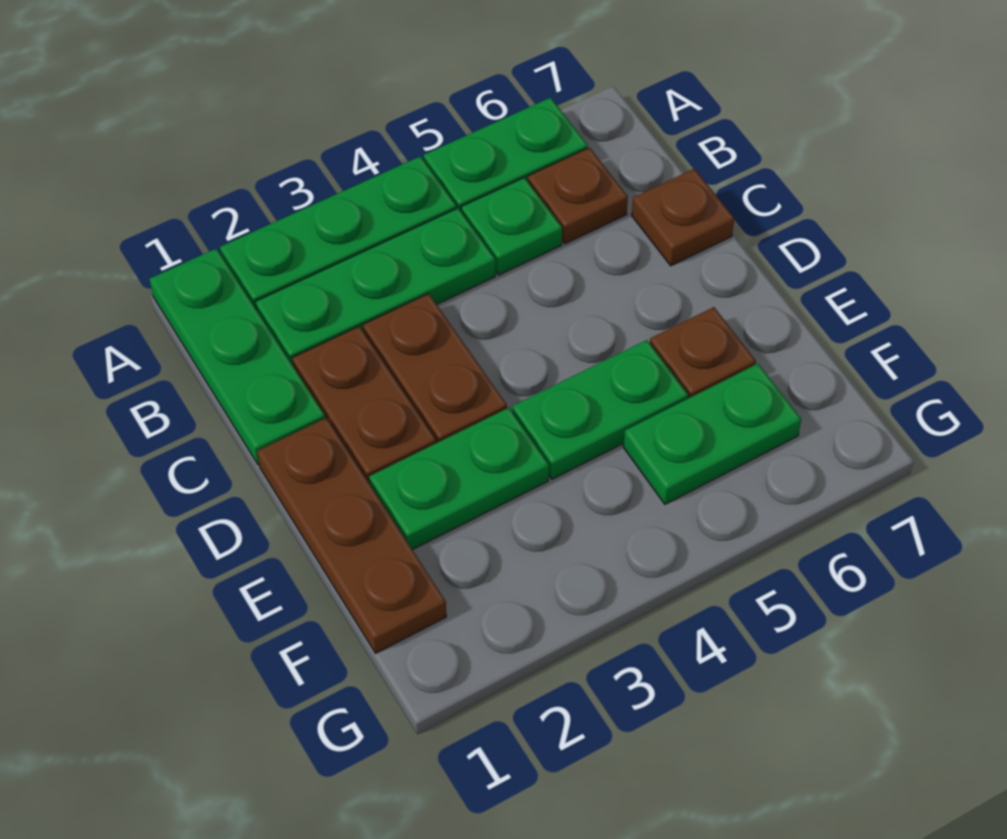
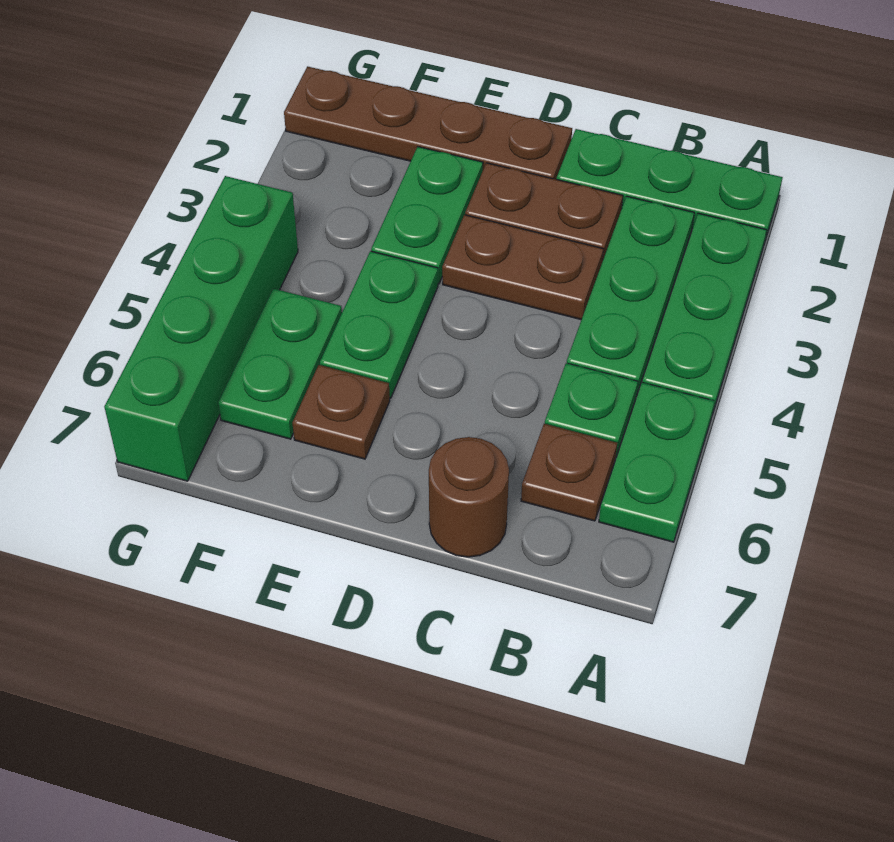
brown plate C7 level 1 -> brown round brick C7 level 1
brown plate D1:F1 level 1 -> brown plate D1:G1 level 1
none -> green brick G4:G7 level 1

